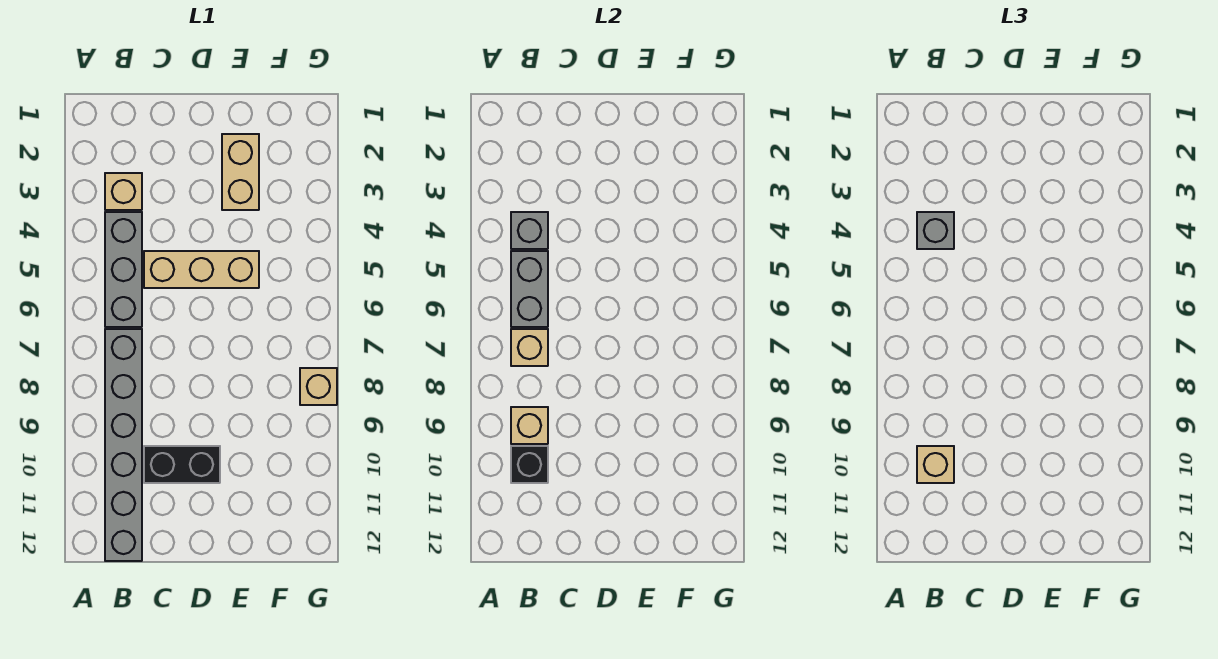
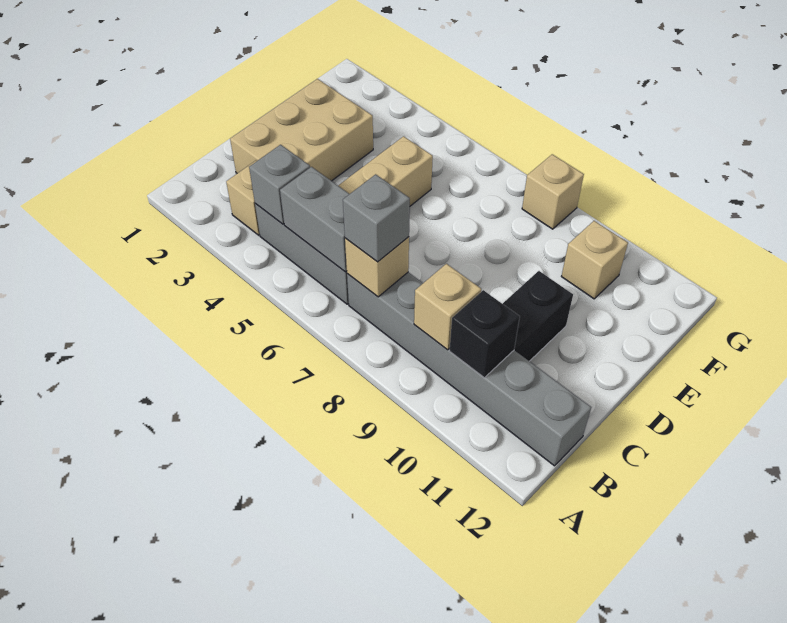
grey brick B4 level 3 -> grey brick B7 level 3
tan brick B10 level 3 -> tan brick F10 level 1
tan brick E2:E3 level 1 -> tan brick C2:E3 level 1

